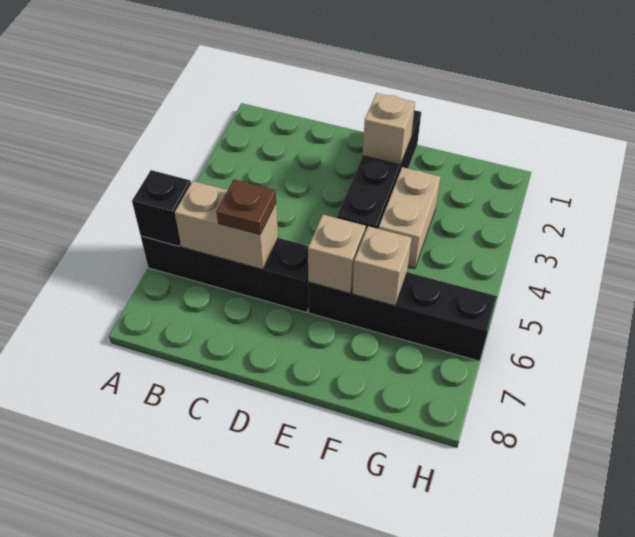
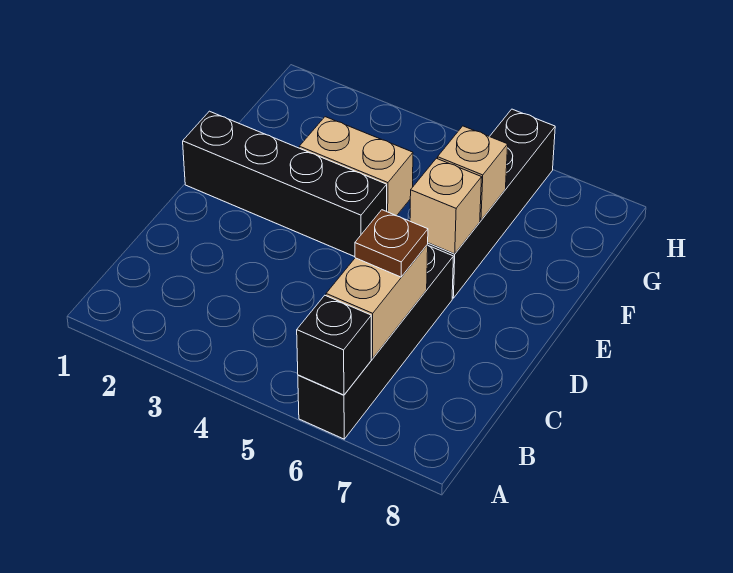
tan brick E2 level 2 -> none

